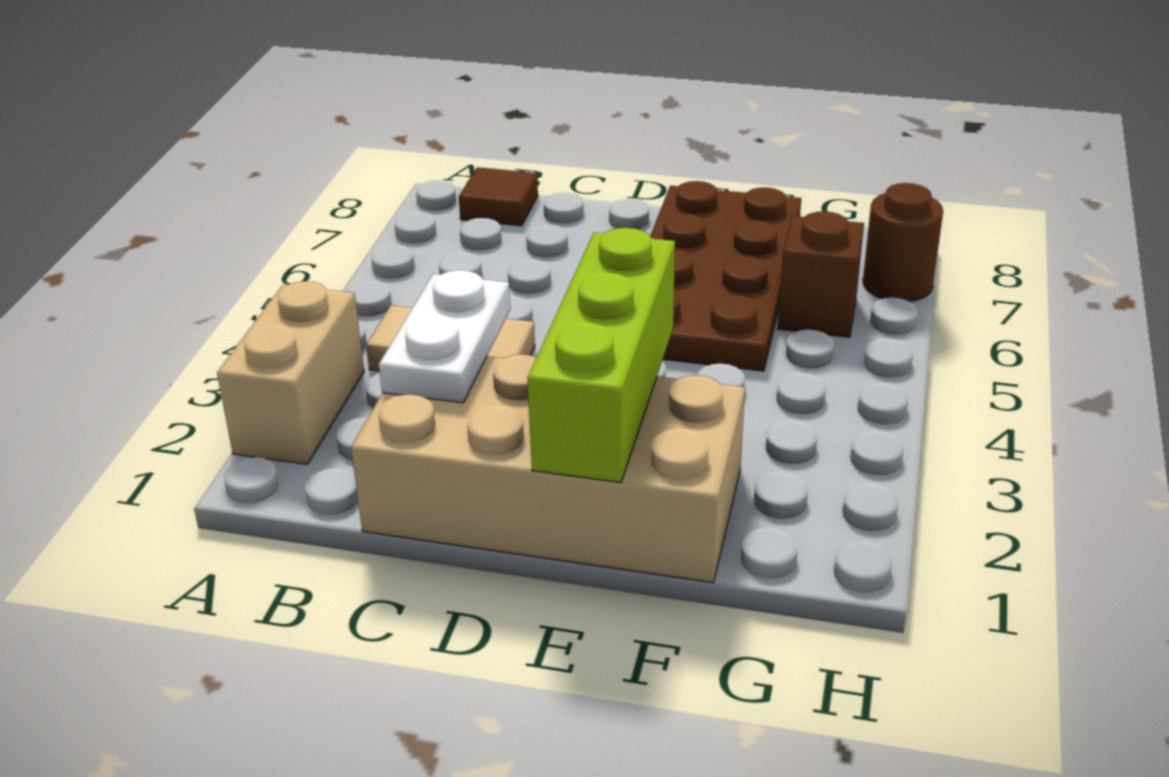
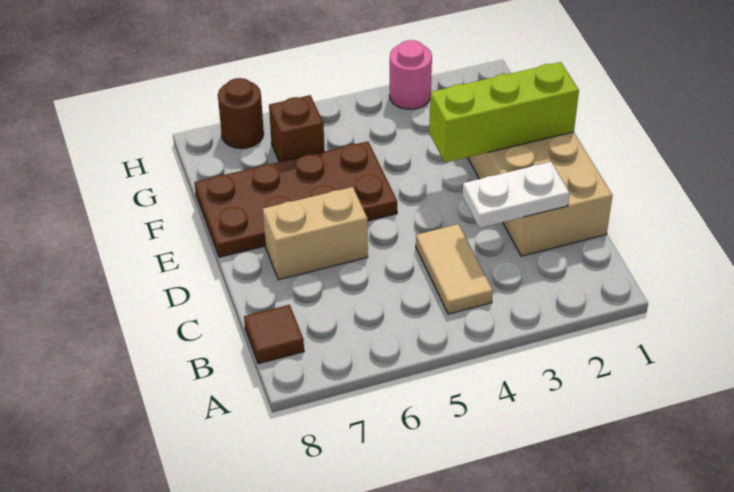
tan brick A2:A3 level 1 -> tan brick D6:D7 level 1
none -> pink round brick H3 level 1

